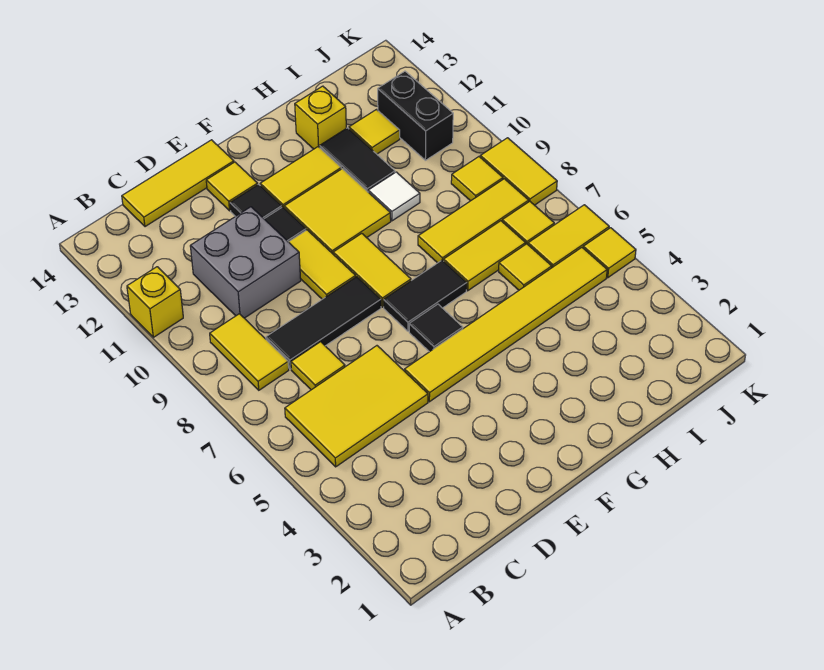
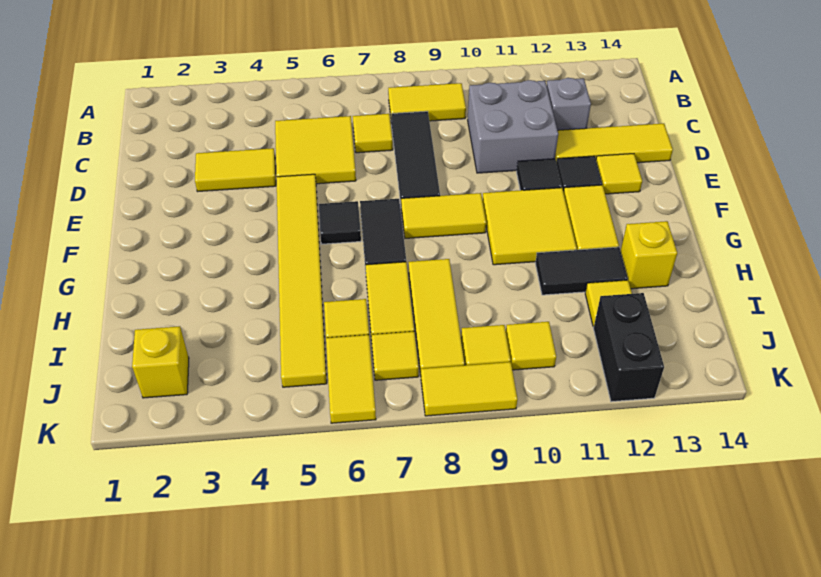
yellow brick A11 level 1 -> yellow brick J2 level 1
yellow tile B5:D6 level 1 -> yellow tile C5:D6 level 1
none -> grey brick C12 level 1
yellow tile C14:E14 level 1 -> yellow tile D12:D14 level 1
yellow tile E9:E10 level 1 -> yellow tile D3:D4 level 1
white tile H10 level 1 -> none
black brick J11:J12 level 1 -> black brick J12:K12 level 1
yellow tile K5 level 1 -> yellow tile J10 level 1

